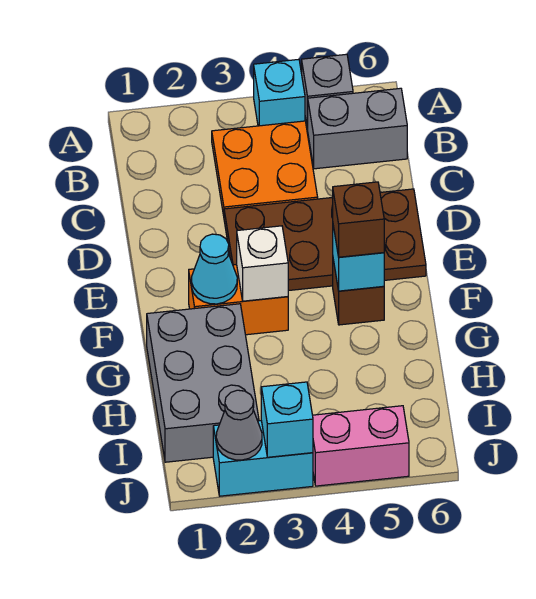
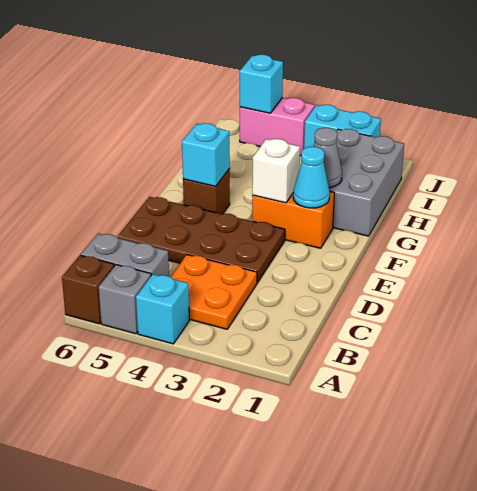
brown brick F5 level 3 -> brown brick A6 level 1
grey cone J2 level 2 -> grey cone G2 level 2
cyan brick J3 level 2 -> cyan brick J5 level 2

